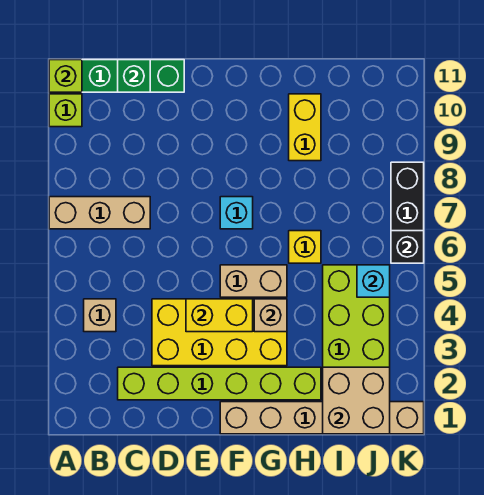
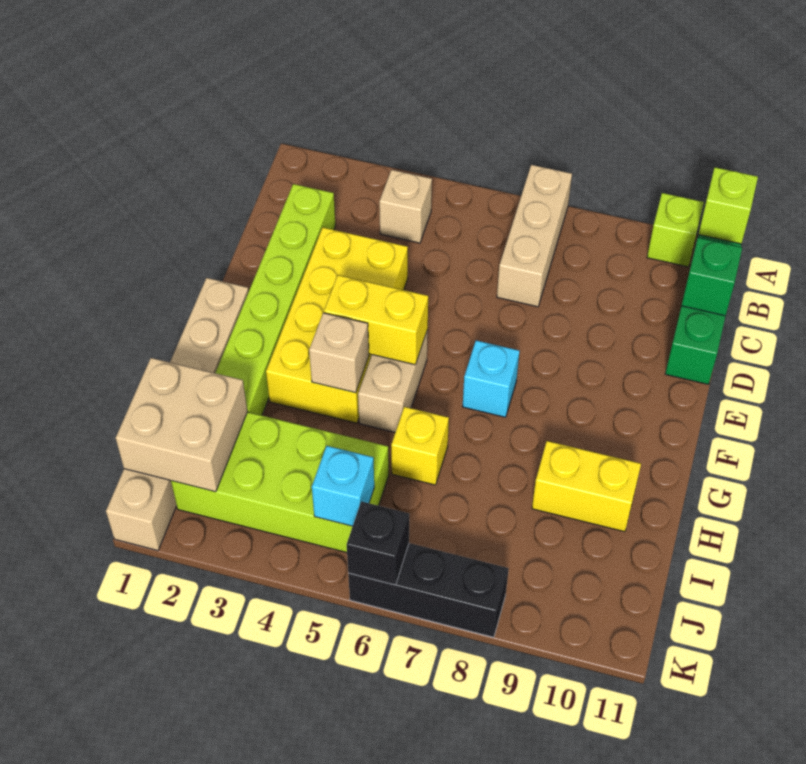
yellow brick E4:F4 level 2 -> yellow brick F4:F5 level 2

